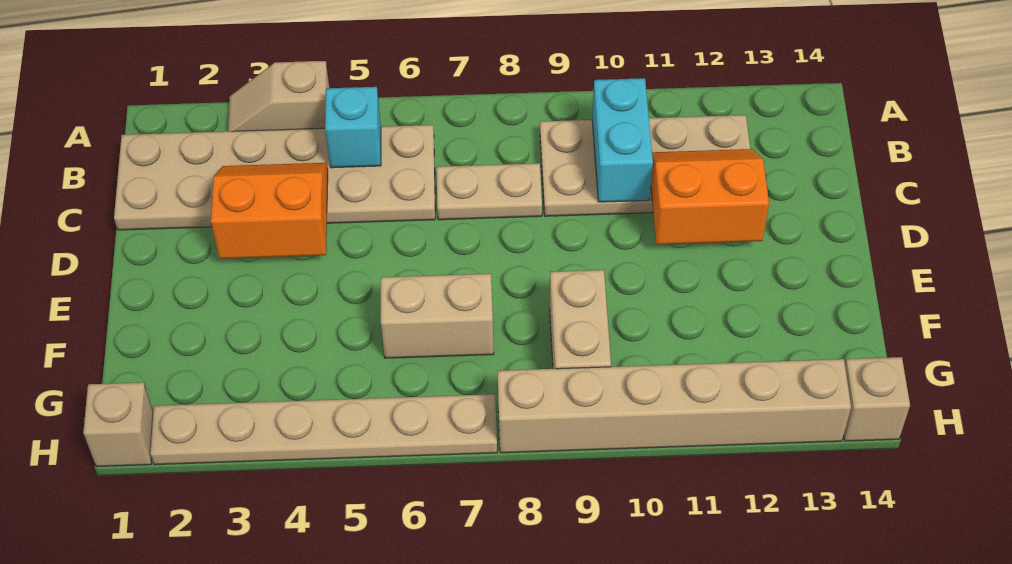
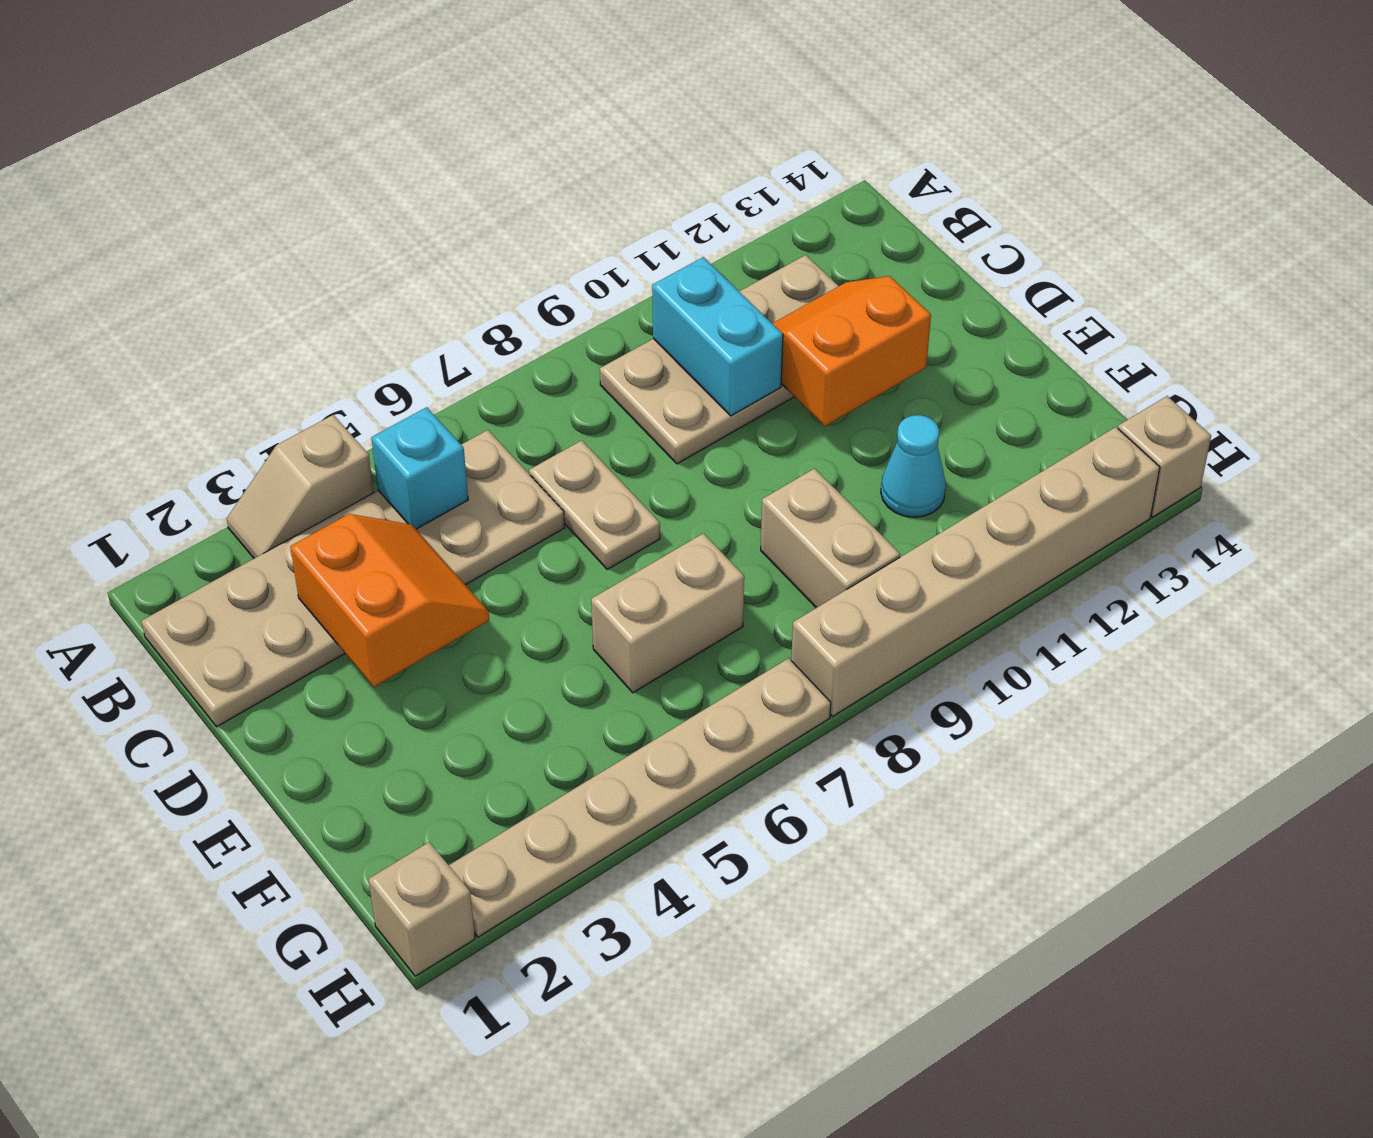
orange slope C3:D4 level 2 top D -> orange slope C3:D4 level 2 top 3
tan plate C7:C8 level 1 -> tan plate C7:D7 level 1
none -> cyan cone F11 level 1

